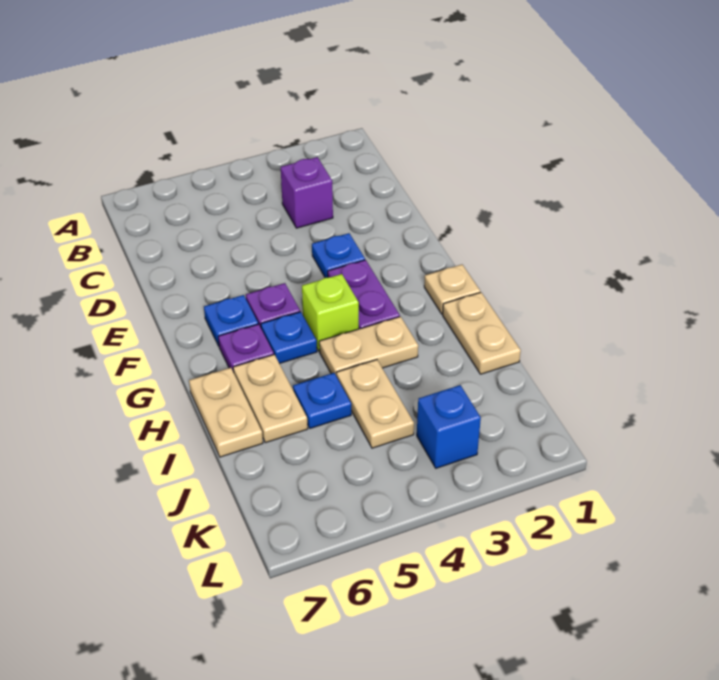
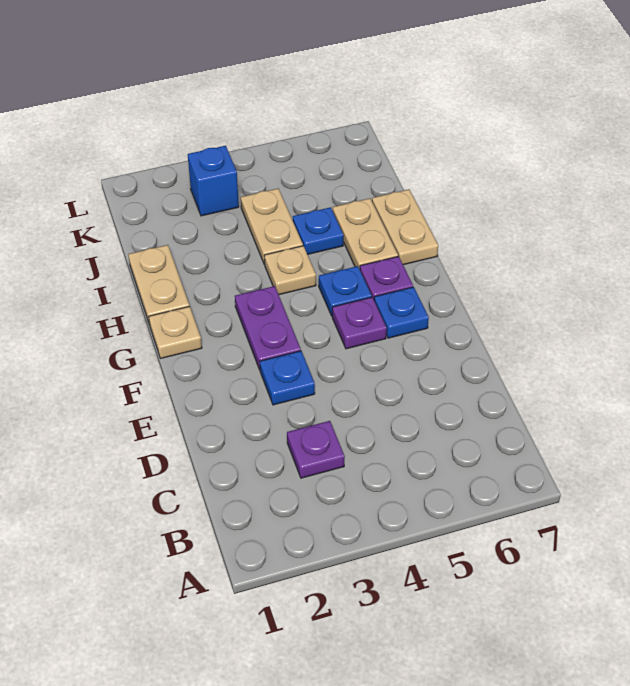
purple brick C3 level 1 -> purple plate C3 level 1
lime brick G4 level 1 -> none
tan plate H3:H4 level 1 -> tan plate H4 level 1

